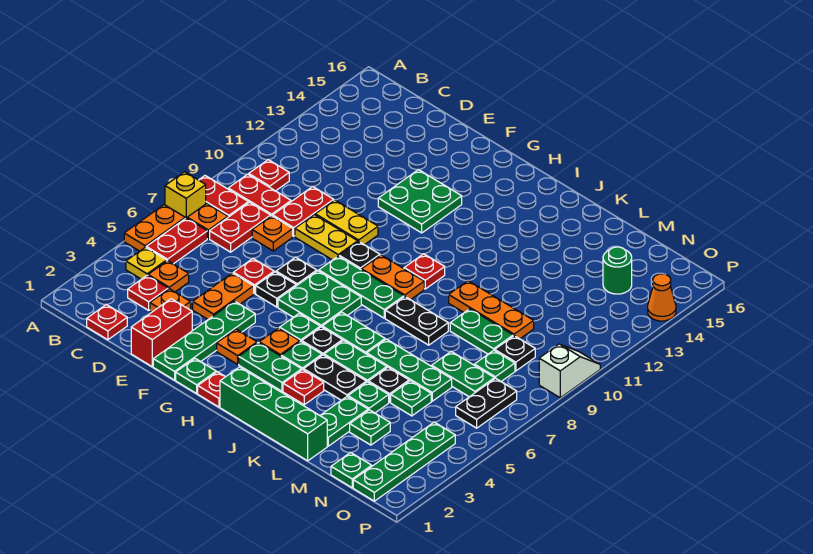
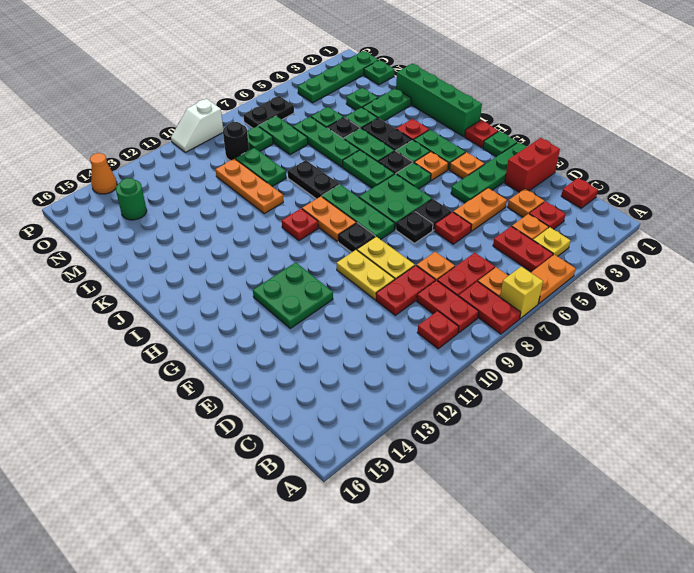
red plate B5:B6 level 1 -> red plate B5:C5 level 1
black plate N9 level 1 -> black round brick N9 level 1

